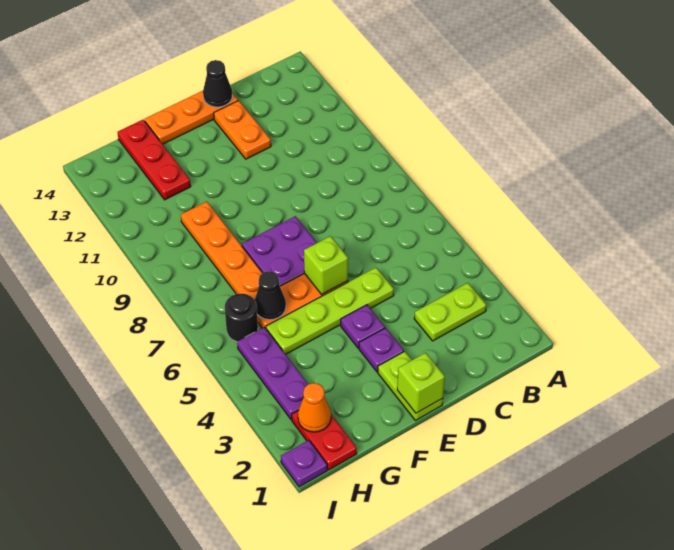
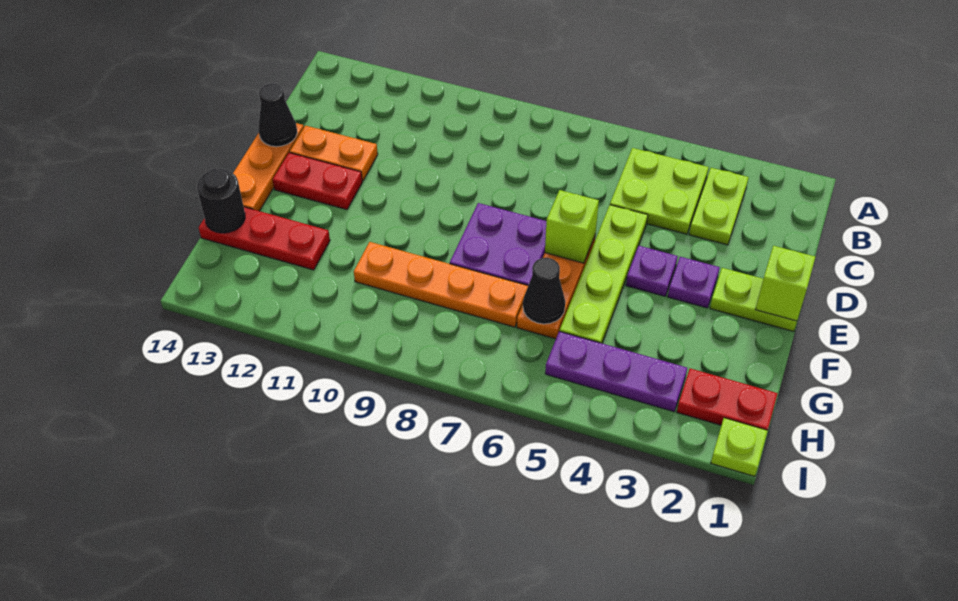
none -> lime plate B4:C5 level 1
none -> red plate E12:E13 level 1
orange cone H2 level 2 -> none
black round brick H6 level 1 -> black round brick G14 level 2
purple plate I1 level 1 -> lime plate I1 level 1

